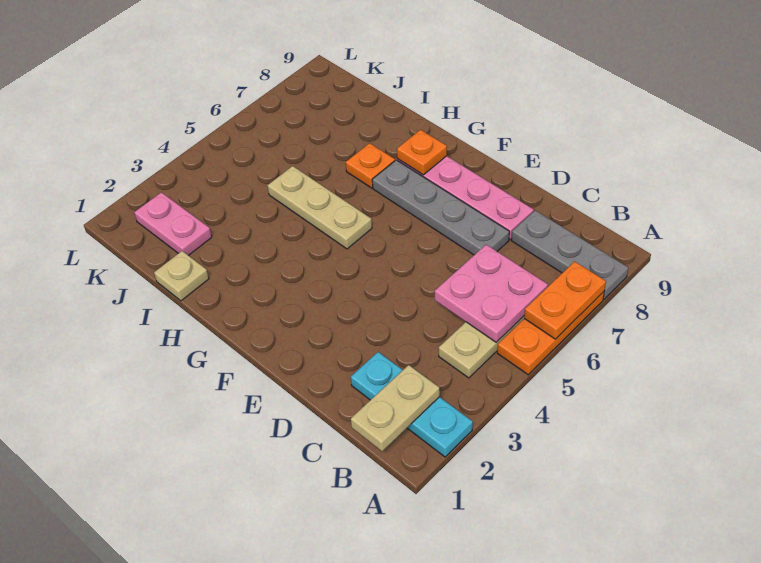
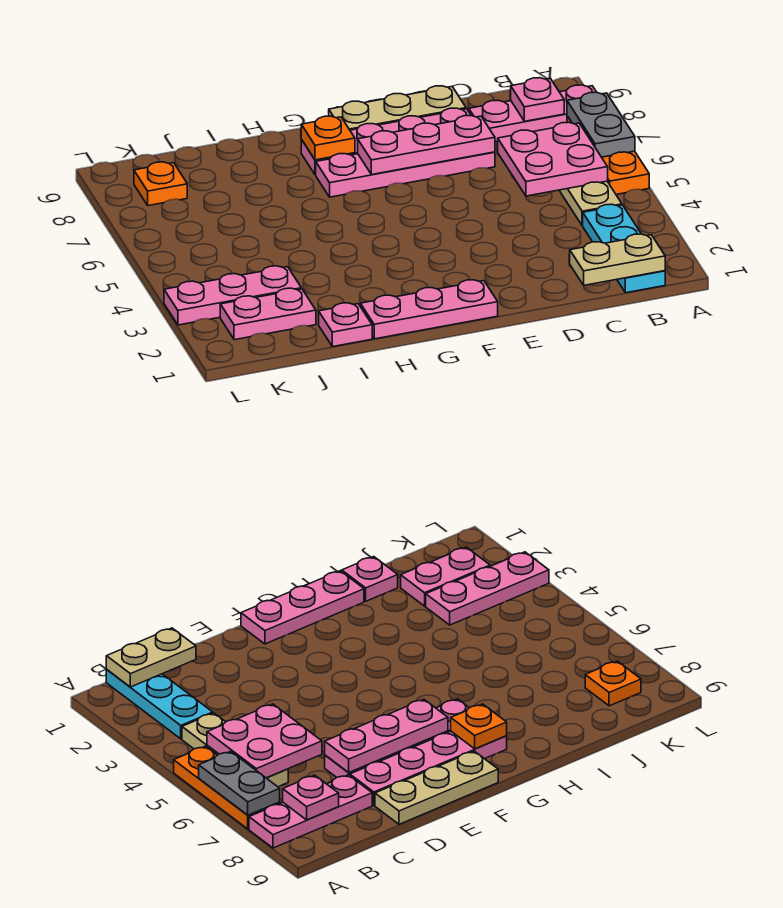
cyan plate A2:C2 level 1 -> cyan plate B1:B3 level 1
orange plate A6:A7 level 2 -> grey plate A6:A7 level 2
grey plate A8:C8 level 1 -> pink plate A8:C8 level 1
tan plate B1:B2 level 2 -> tan plate B1:C1 level 2
none -> pink plate B8 level 2
grey plate D7:G7 level 1 -> pink plate D7:G7 level 1
none -> pink plate D7:F7 level 2
none -> pink plate F1:H1 level 1
tan plate G5:I5 level 1 -> tan plate D9:F9 level 1
orange plate H7 level 1 -> orange plate K8 level 1
tan plate I1 level 1 -> pink plate I1 level 1
none -> pink plate J3:L3 level 1

